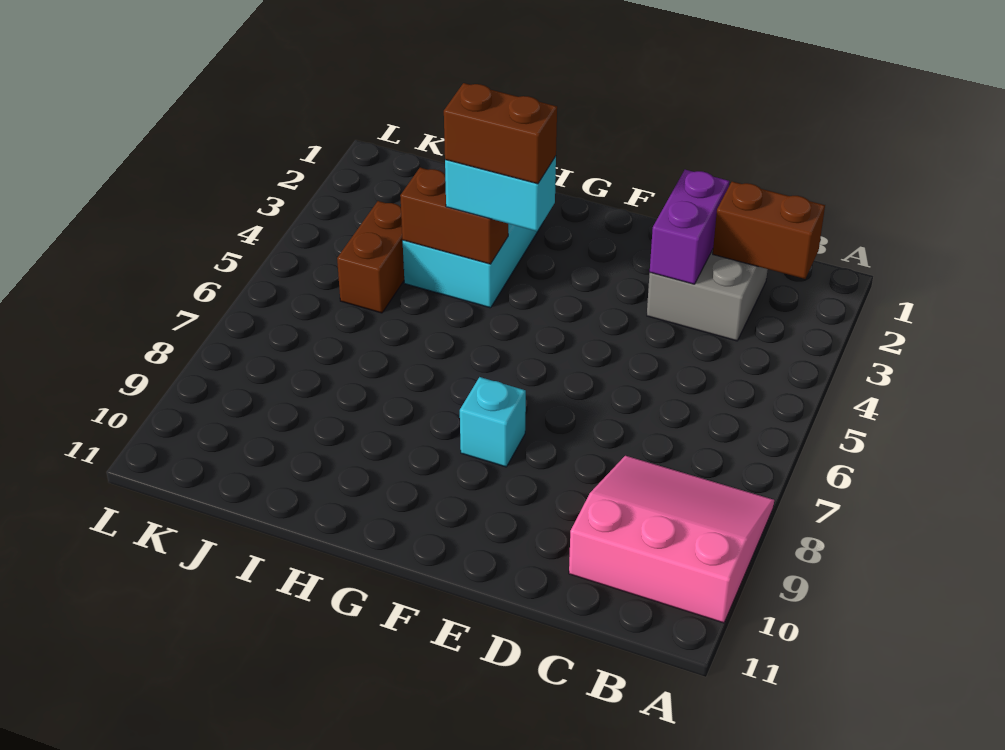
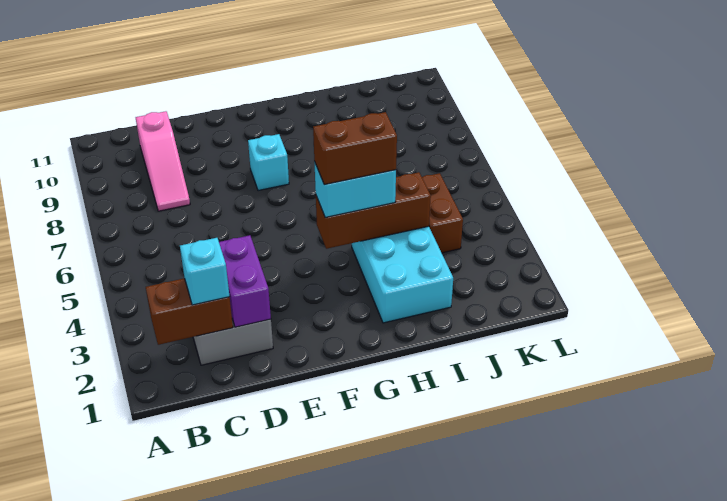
pink slope A8:C10 level 1 top 10 -> pink slope C8:C10 level 1 top 10
none -> cyan brick C2 level 3
brown brick H4:I4 level 2 -> brown brick G4:I4 level 2

